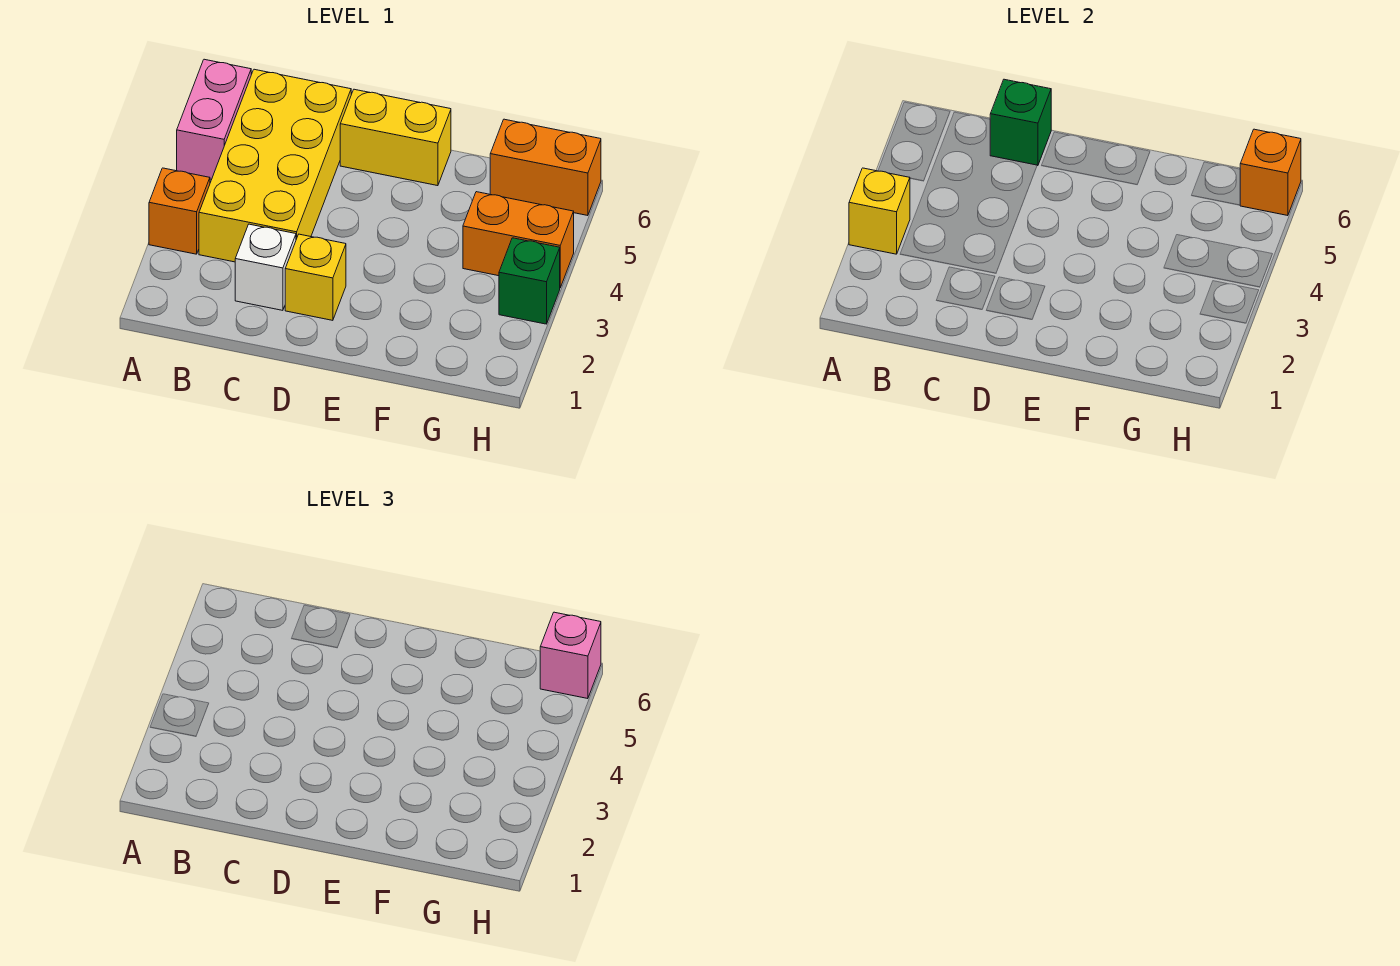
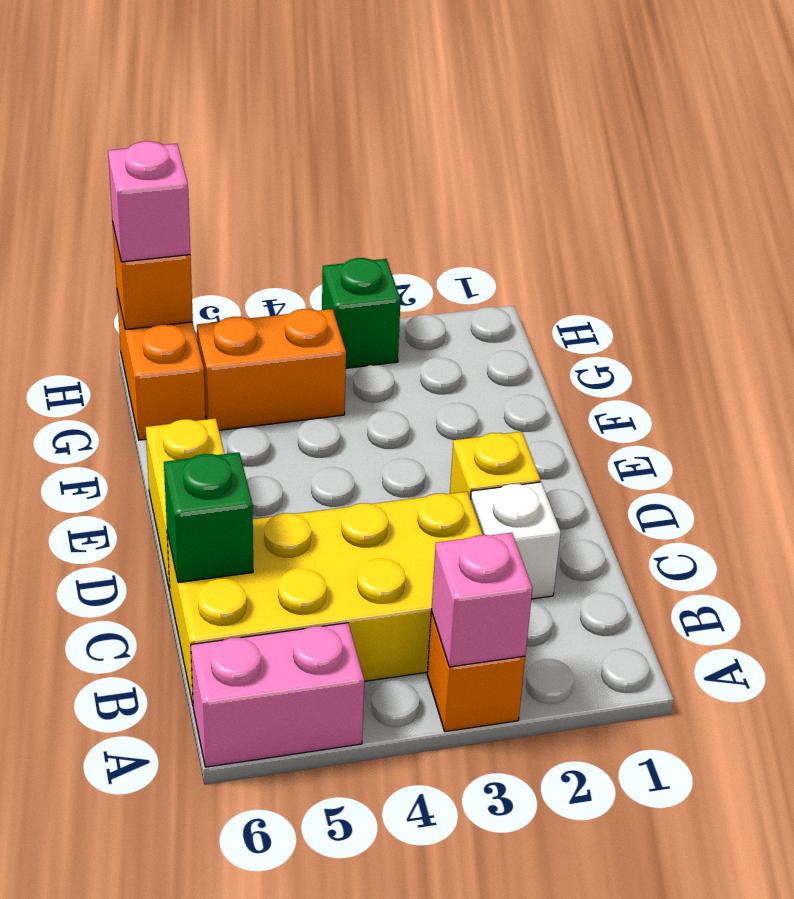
yellow brick A3 level 2 -> pink brick A3 level 2
orange brick G4:H4 level 1 -> orange brick G4:G5 level 1

